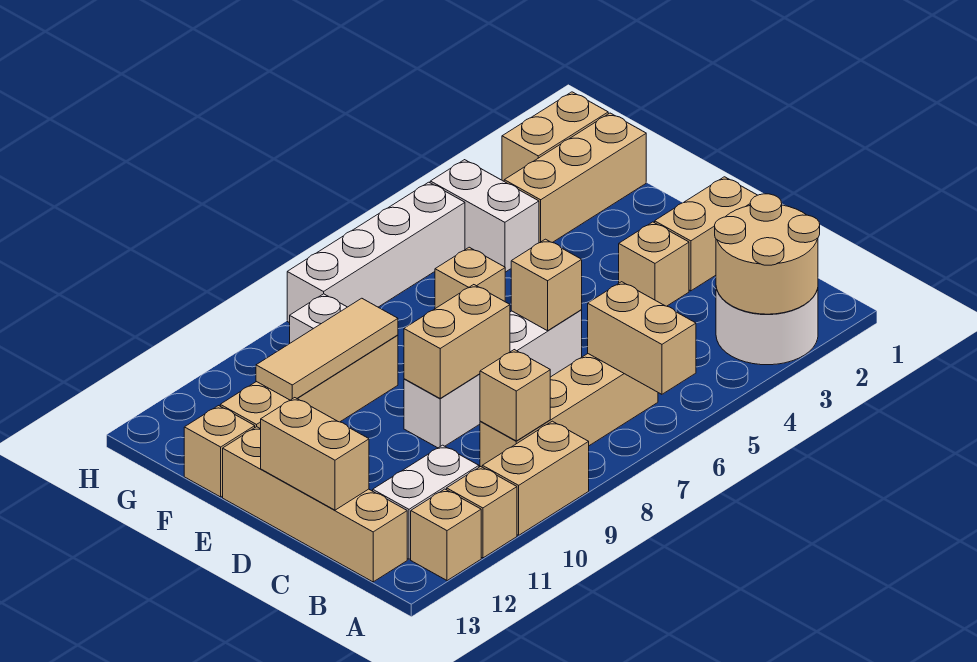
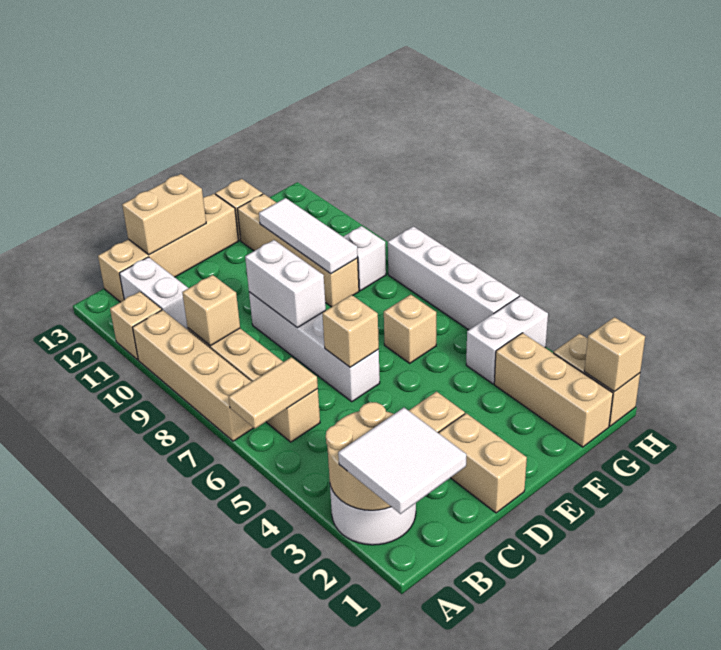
none -> white tile A1:B2 level 3
tan brick A6:B6 level 2 -> tan tile A6:B6 level 2
tan brick A9:A10 level 1 -> tan brick A7:A10 level 1
tan brick A12 level 1 -> tan brick H1 level 2
tan brick D8:D9 level 2 -> white brick D8:D9 level 2
tan tile F9:F11 level 2 -> white tile F9:F11 level 2

